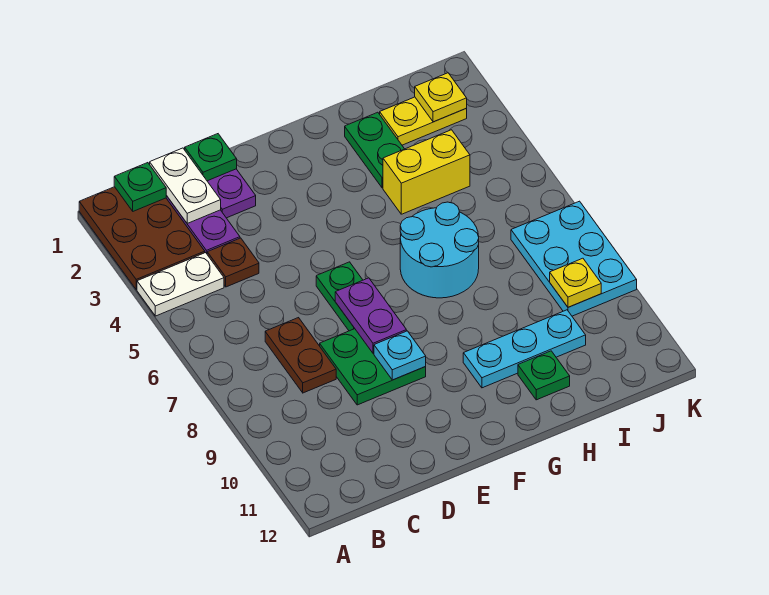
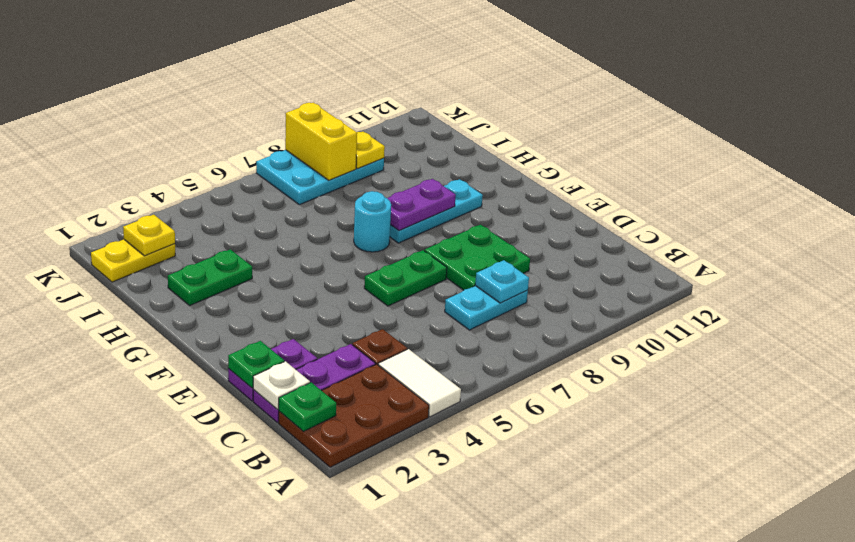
white plate A4:B4 level 1 -> white tile A4:B4 level 1
white plate C1:C2 level 2 -> white plate C1 level 2
brown plate C7:C8 level 1 -> cyan plate C7:C8 level 1
purple plate E7:E8 level 2 -> purple plate G8:G9 level 2
cyan plate E9 level 2 -> cyan plate C8 level 2
cyan round brick G6:H7 level 1 -> cyan round brick G7 level 1
cyan plate G10:I10 level 1 -> cyan plate G8:G10 level 1
yellow brick H4:I4 level 1 -> yellow brick J8:K8 level 2
green plate H11 level 1 -> none
yellow plate I2:J2 level 1 -> yellow plate J1:J2 level 1

